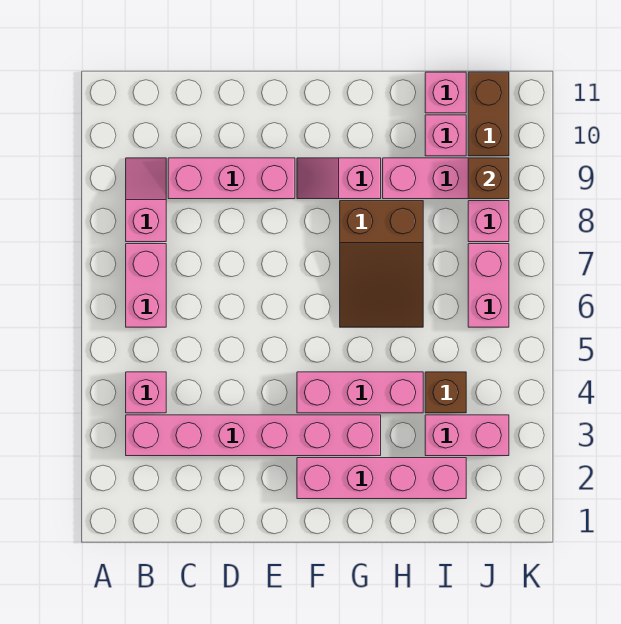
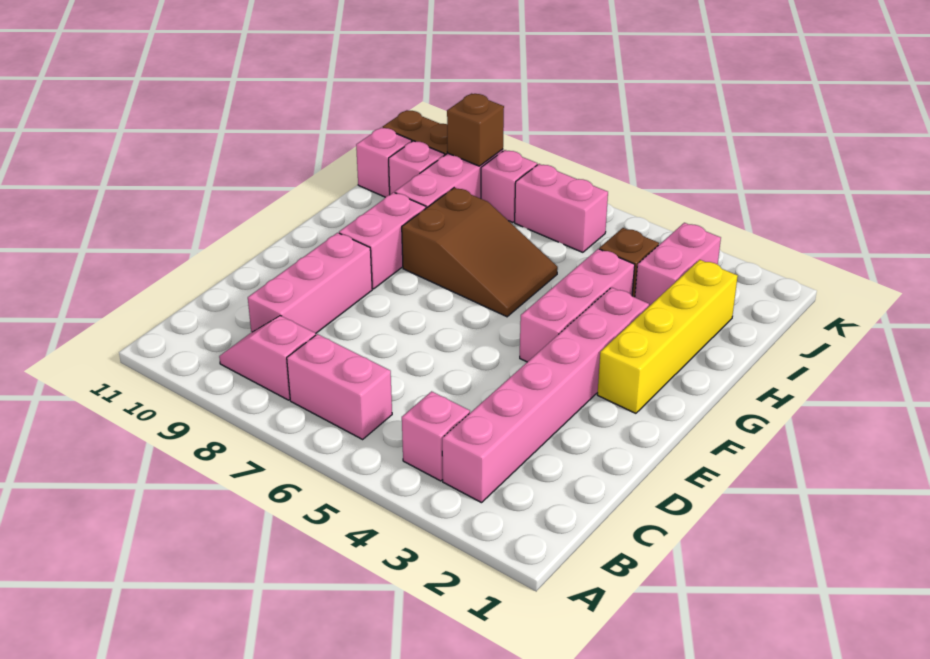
pink brick F2:I2 level 1 -> yellow brick F2:I2 level 1
pink slope F9:G9 level 1 top G -> pink brick F9:G9 level 1

